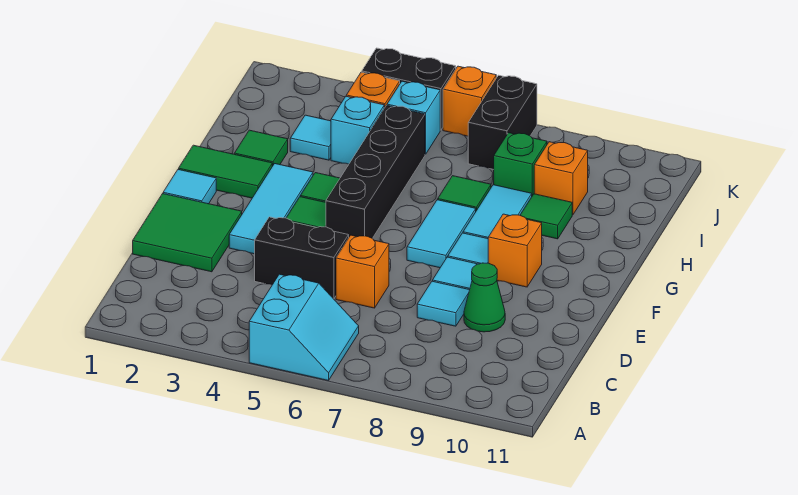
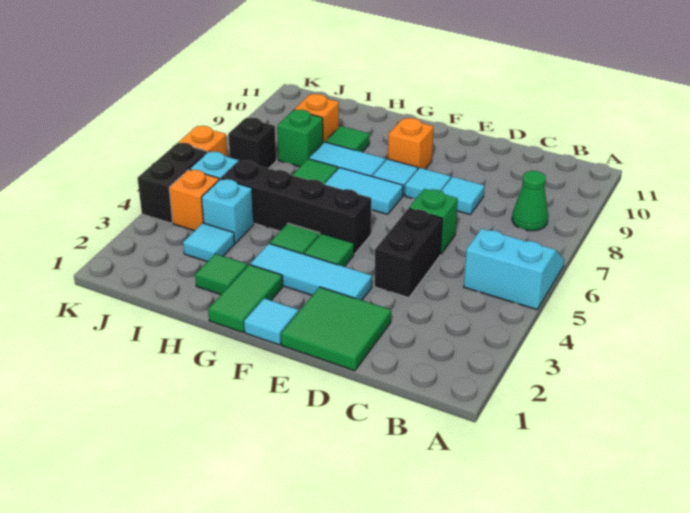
orange brick D6 level 1 -> green brick D6 level 1
green cone D9 level 1 -> green cone B8 level 1
black brick J7:K7 level 1 -> black brick J7 level 1

